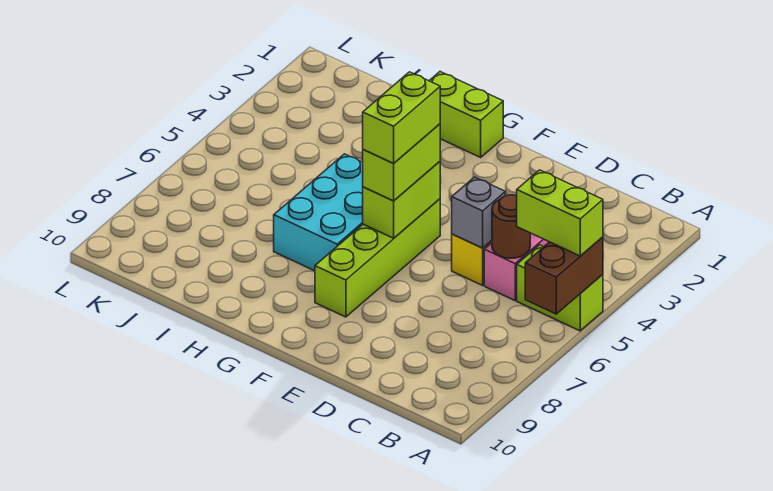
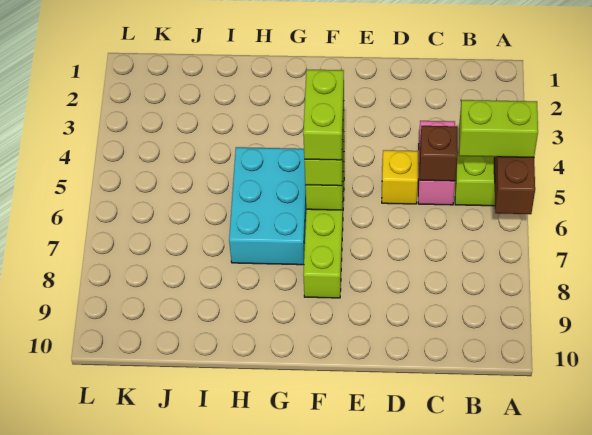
brown round brick C5 level 2 -> brown brick C5 level 2
grey brick D5 level 2 -> none
lime brick G1:H1 level 1 -> none

